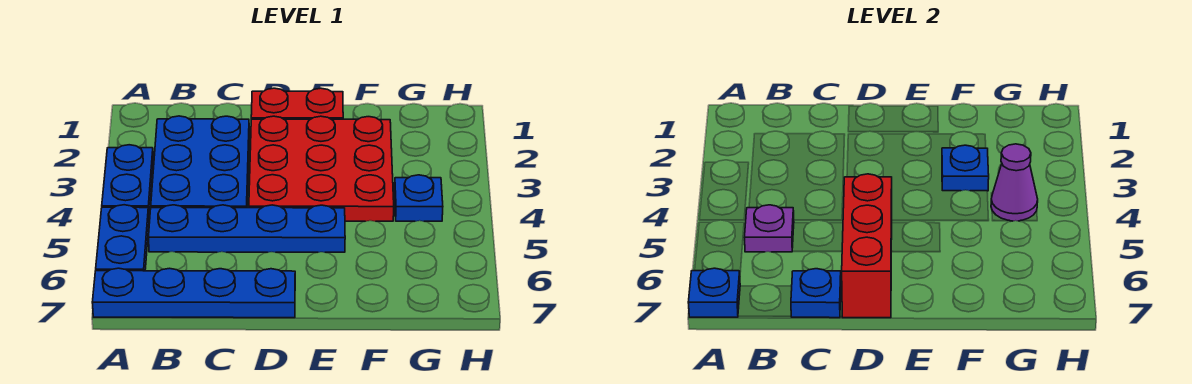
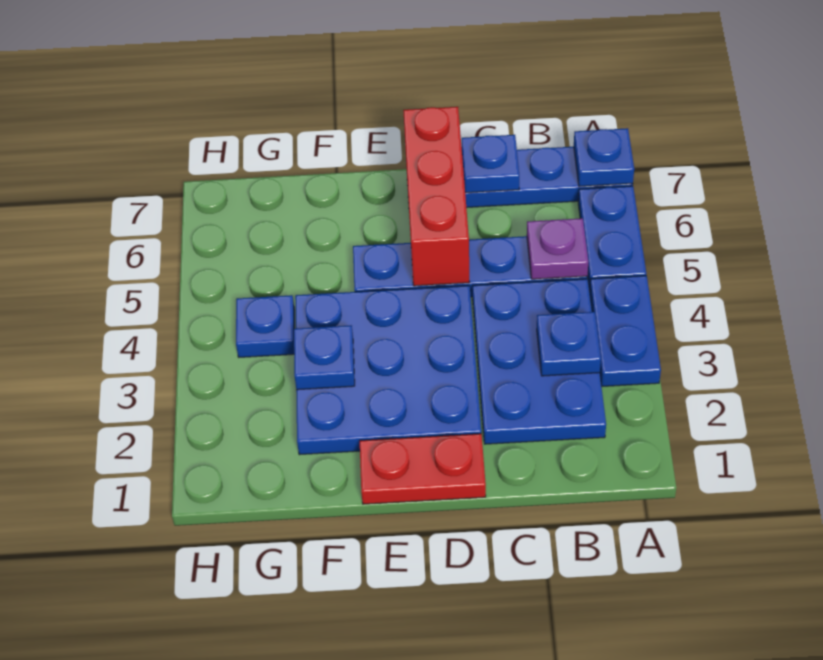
none -> blue plate B3 level 2
red plate D2:F4 level 1 -> blue plate D2:F4 level 1
purple cone G4 level 2 -> none

